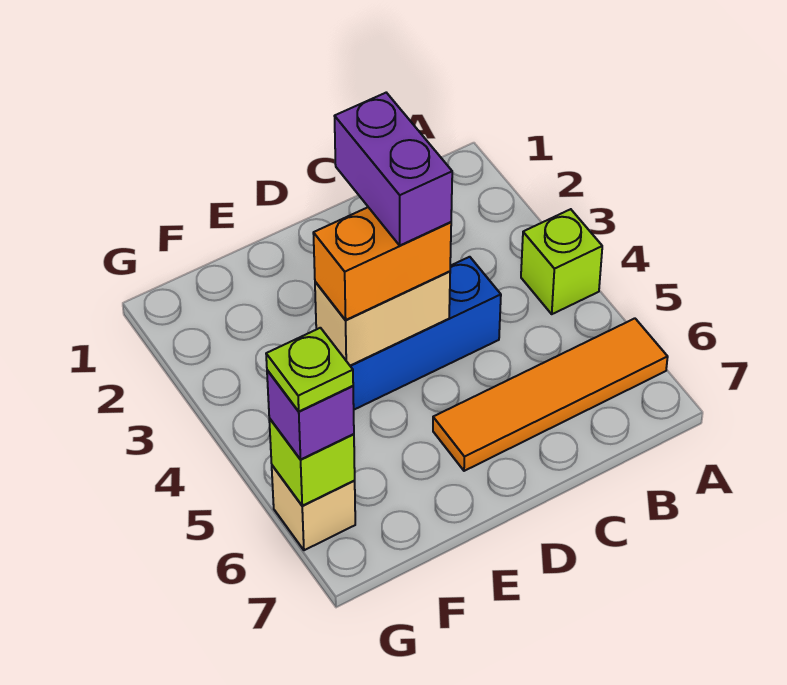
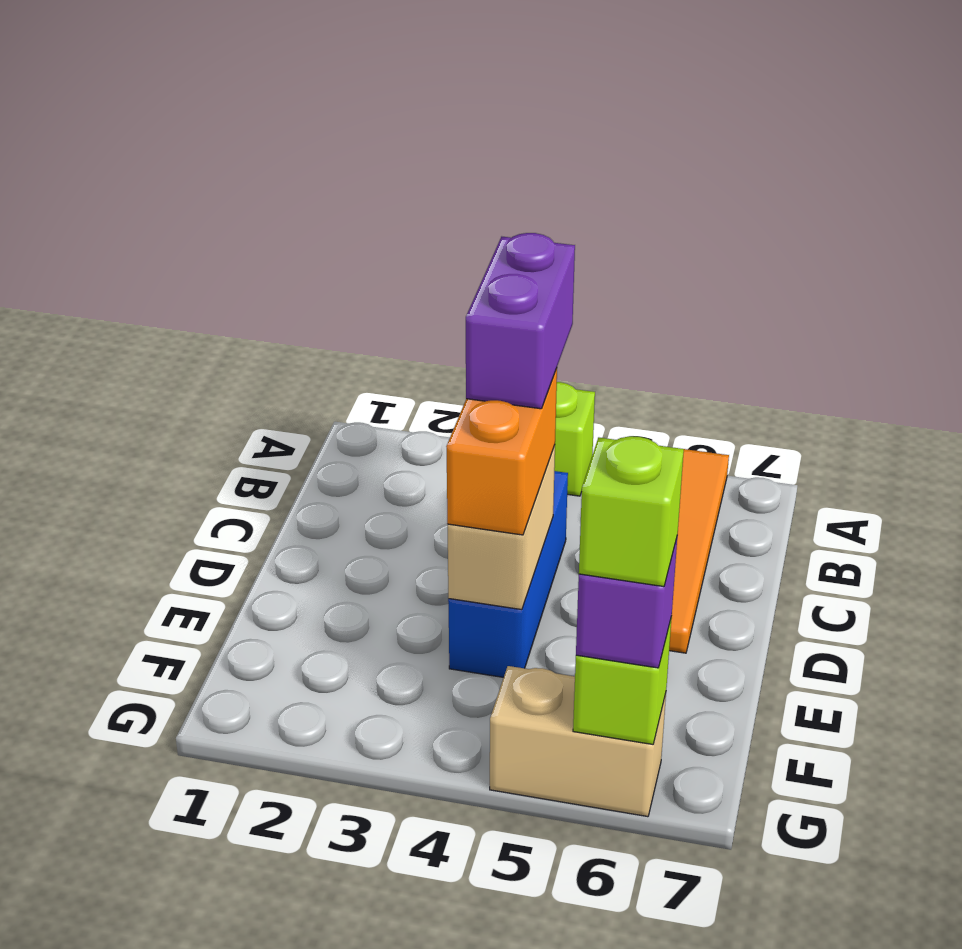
purple brick D3:D4 level 4 -> purple brick C4:D4 level 4
tan brick G6 level 1 -> tan brick G5:G6 level 1
lime plate G6 level 4 -> lime brick G6 level 4

